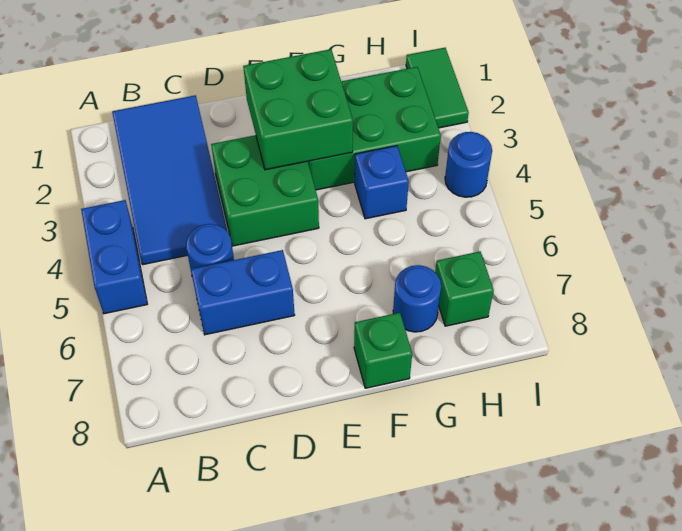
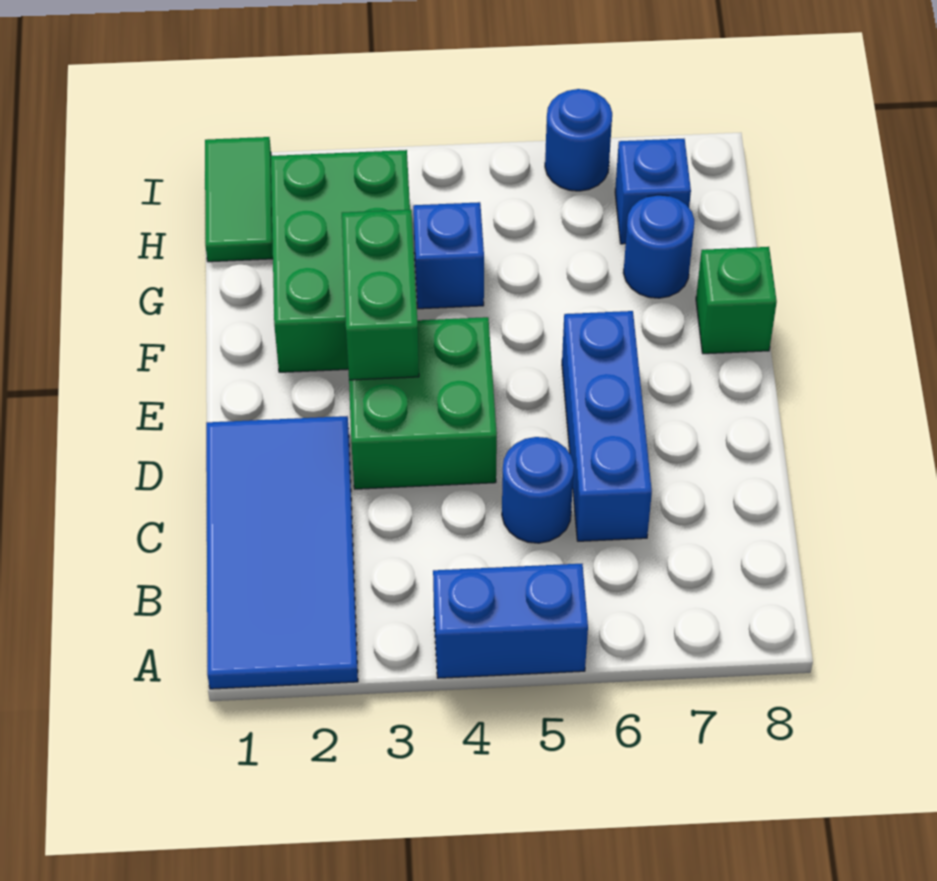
blue tile B1:C4 level 1 -> blue tile A1:D2 level 1
blue brick C6:D6 level 1 -> blue brick C6:E6 level 1
green brick E2:F3 level 2 -> green brick E3:F3 level 2
green brick H7 level 1 -> blue brick H7 level 1
green tile I1:I2 level 1 -> green tile H1:I1 level 1
blue round brick I4 level 1 -> blue round brick I6 level 1

